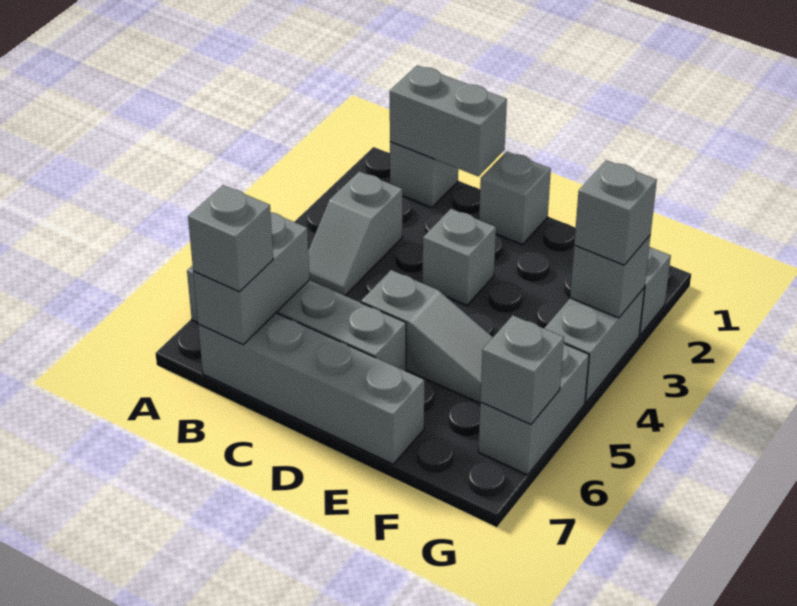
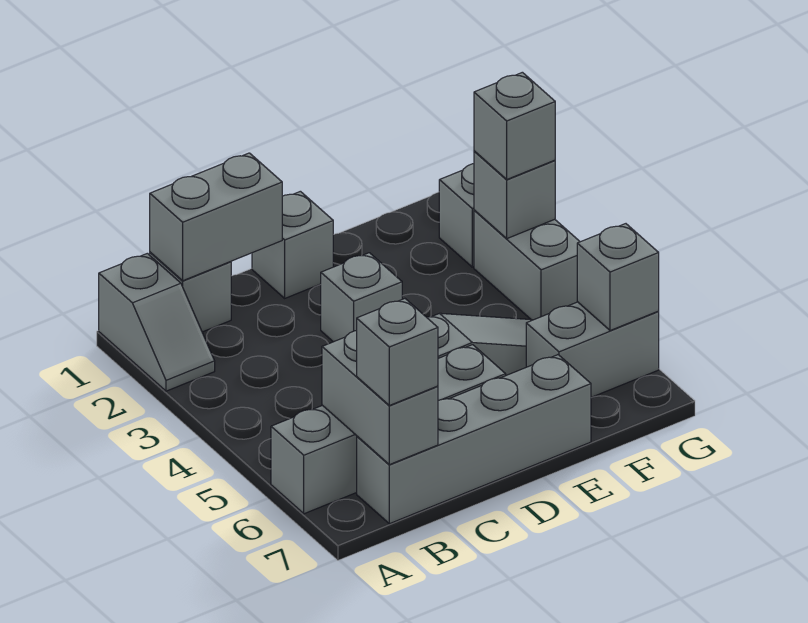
grey slope B3:B4 level 1 top 3 -> grey slope A1:A2 level 1 top 1
grey brick G5:G6 level 1 -> grey brick F6:G6 level 1

